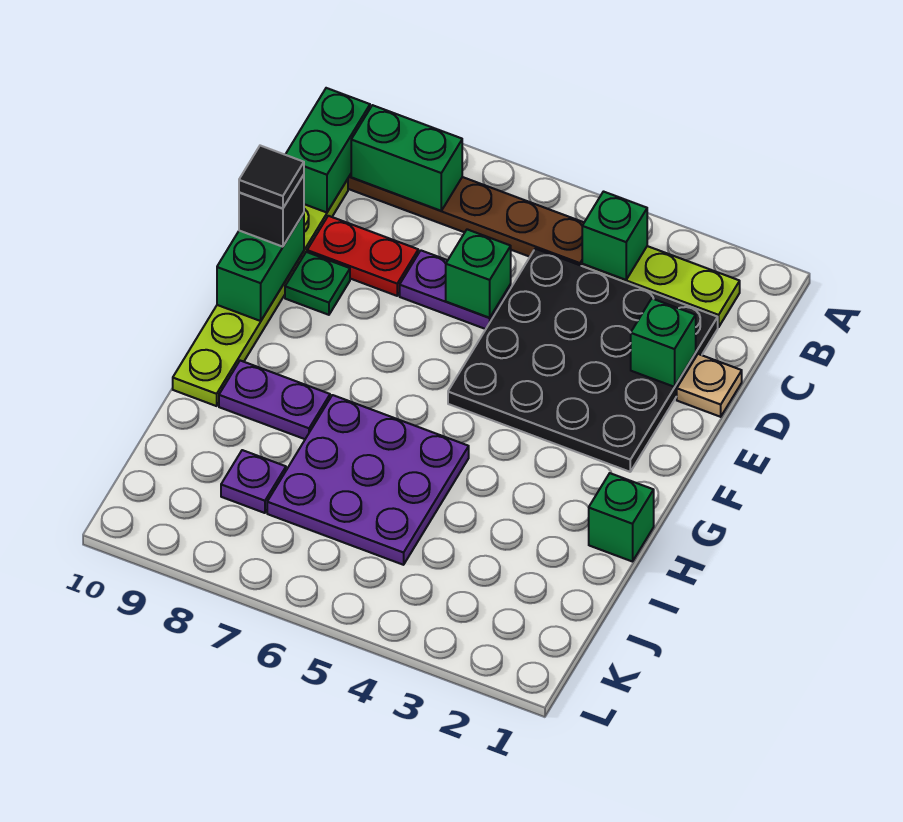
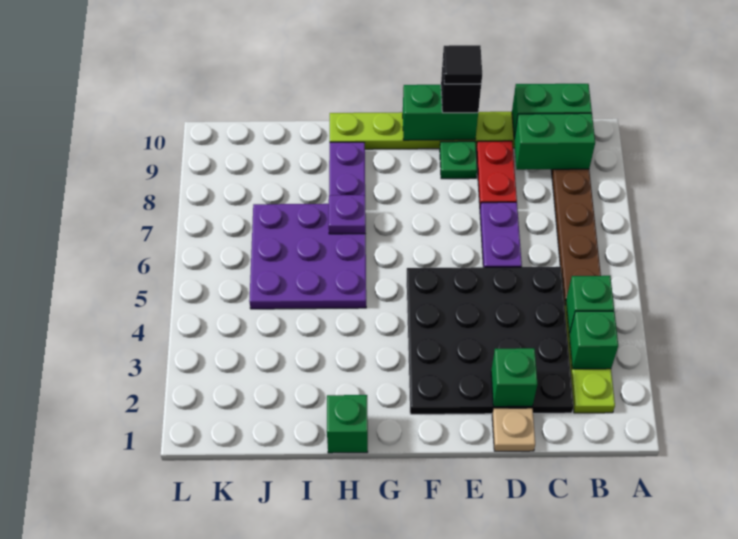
green brick B8:B9 level 2 -> green brick B9:C9 level 2
green brick D6 level 2 -> green brick B3 level 2
purple plate J8 level 1 -> purple plate H7 level 2

